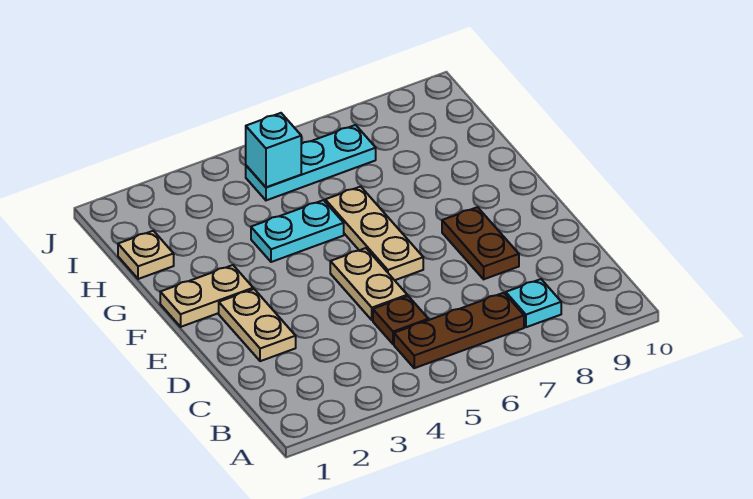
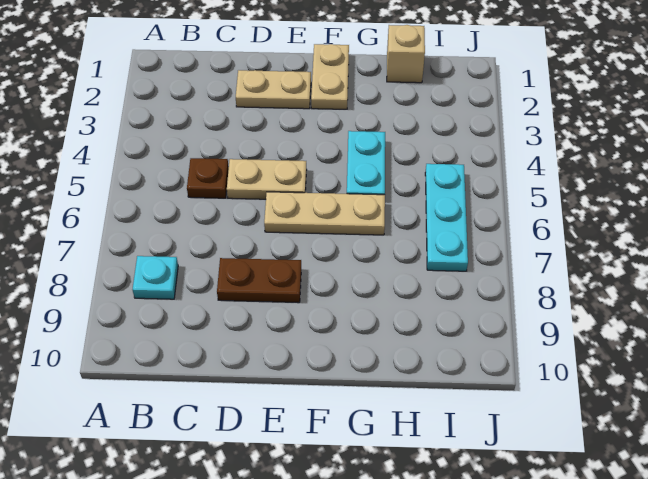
brown plate B5:B7 level 1 -> none
tan plate H1 level 1 -> tan brick H1 level 1
cyan brick I5 level 2 -> none

